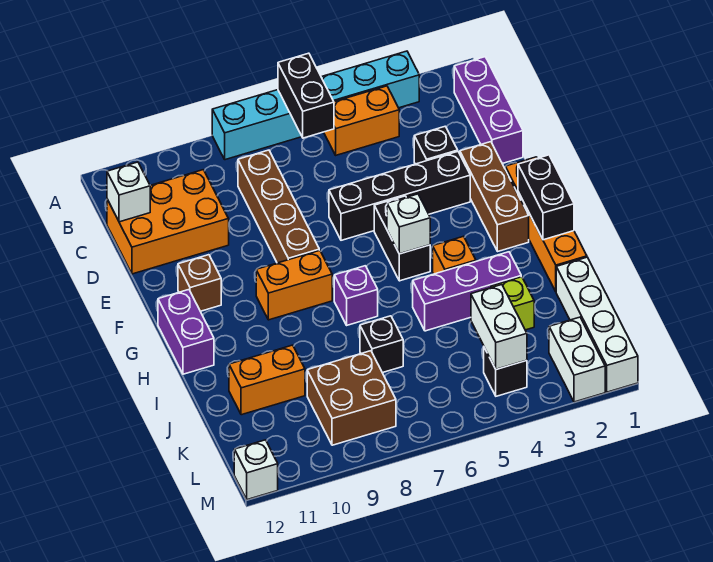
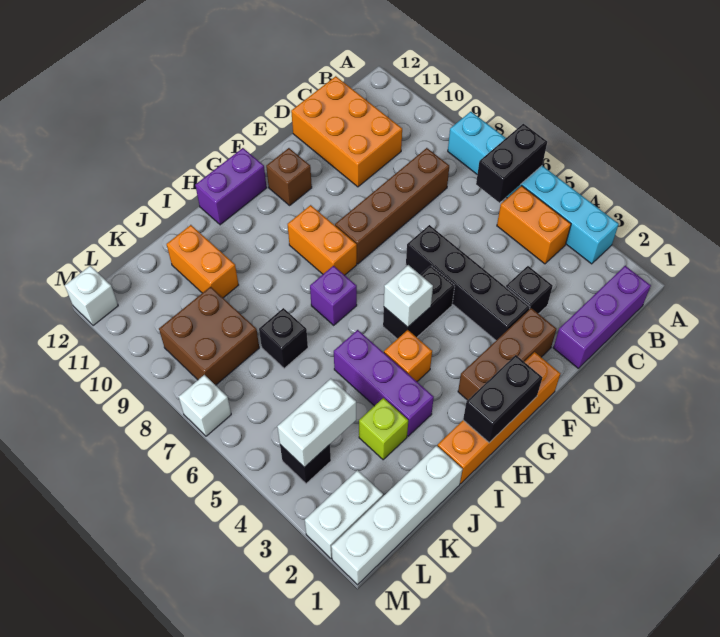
white brick C12 level 2 -> white brick M7 level 1

